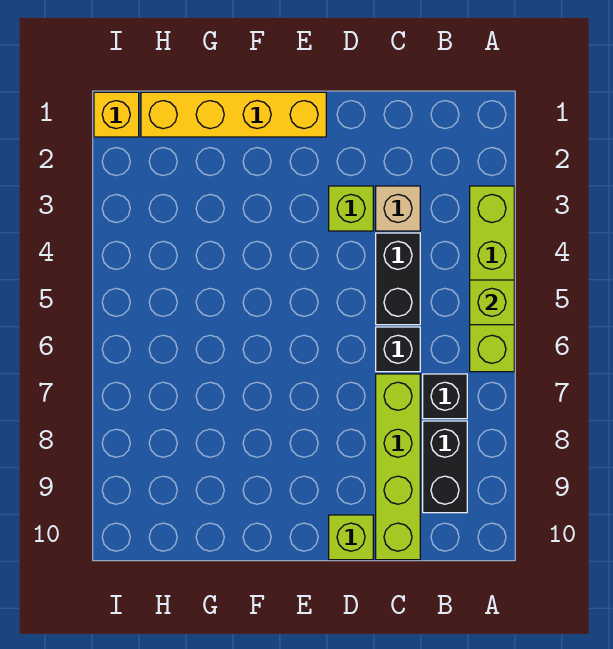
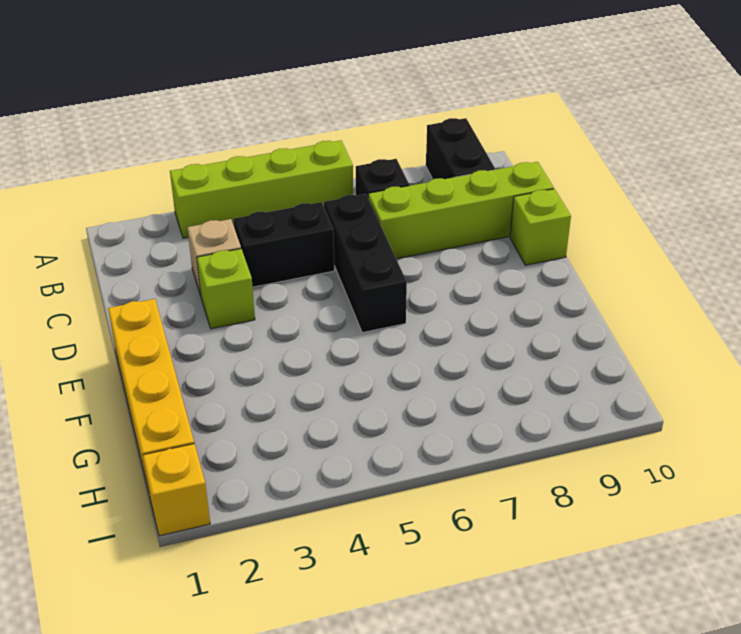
lime brick A5 level 2 -> none
black brick B8:B9 level 1 -> black brick A9:B9 level 1
black brick C6 level 1 -> black brick C6:E6 level 1

